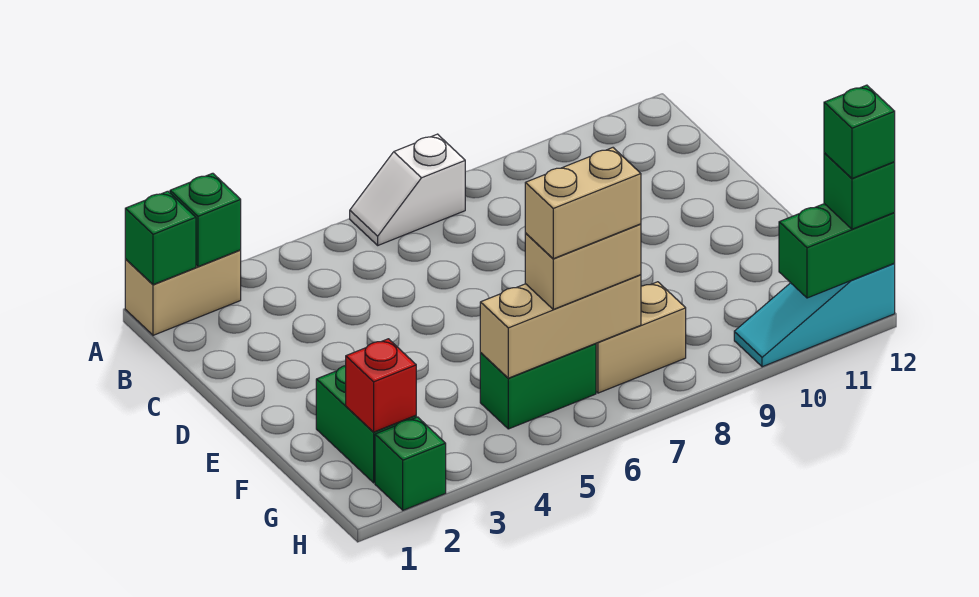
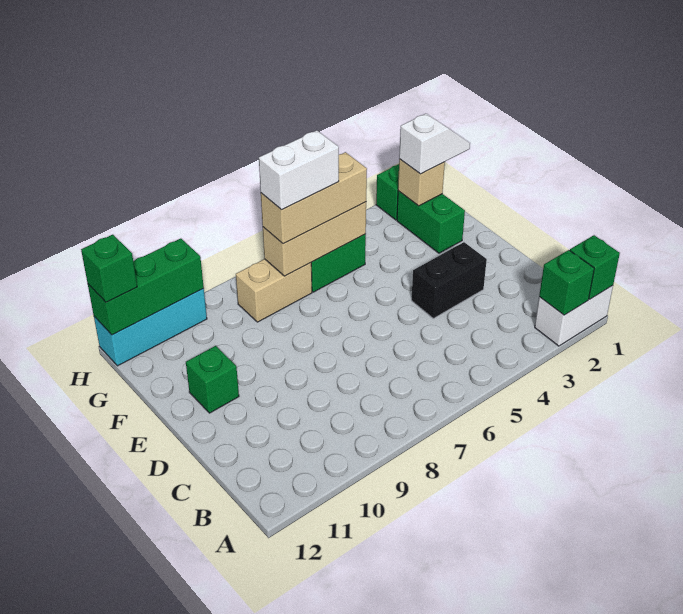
tan brick A1:A2 level 1 -> white brick A1:A2 level 1
white slope A6:A7 level 1 top 7 -> white slope G1:G2 level 3 top 2
none -> black brick D3:D4 level 1
red brick G2 level 2 -> tan brick G2 level 2
tan brick G6:G7 level 3 -> tan brick G5:G7 level 3
tan brick G6:G7 level 4 -> white brick G6:G7 level 4
cyan slope H10:H12 level 1 top 12 -> cyan brick H10:H12 level 1
green brick H11:H12 level 2 -> green brick H10:H12 level 2
green brick H12 level 4 -> green brick E11 level 1

